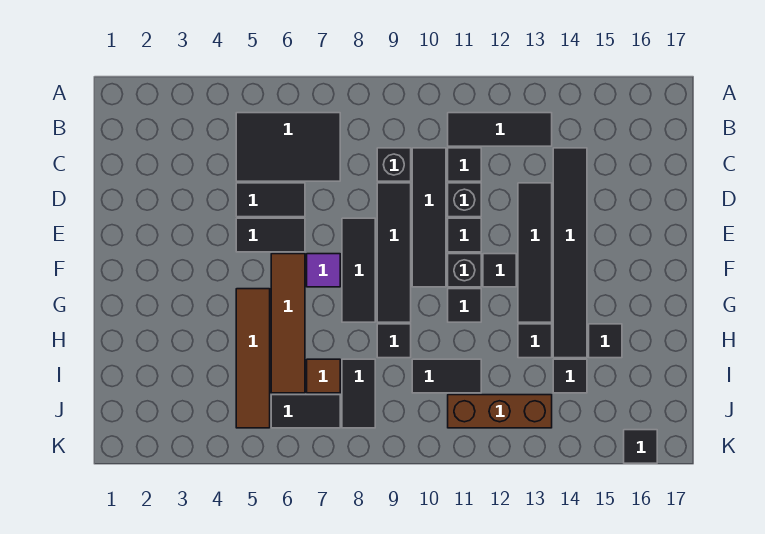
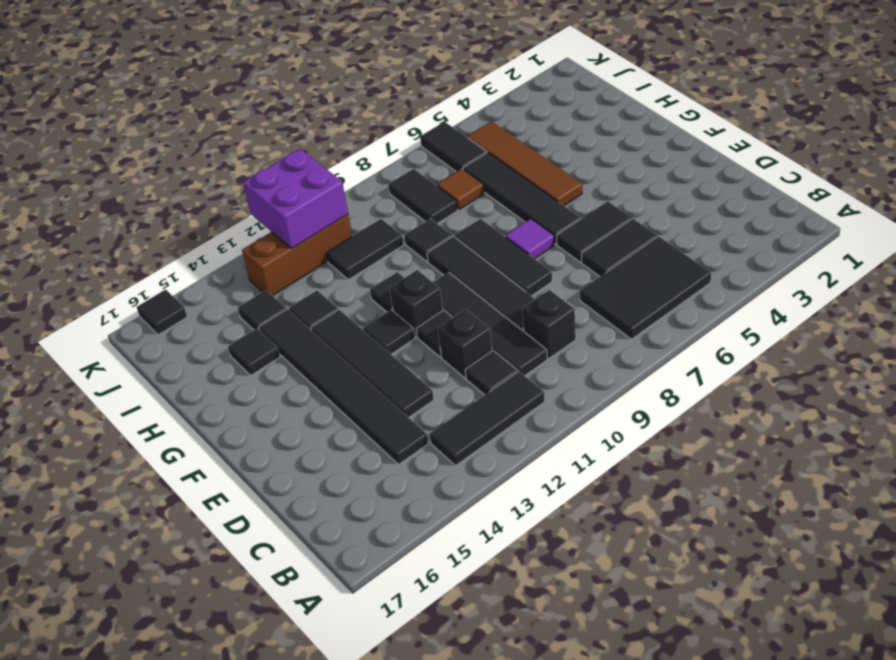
brown tile F6:I6 level 1 -> black tile F6:I6 level 1
black tile J6:J7 level 1 -> black tile J6:K6 level 1
none -> purple brick J11:K12 level 2

